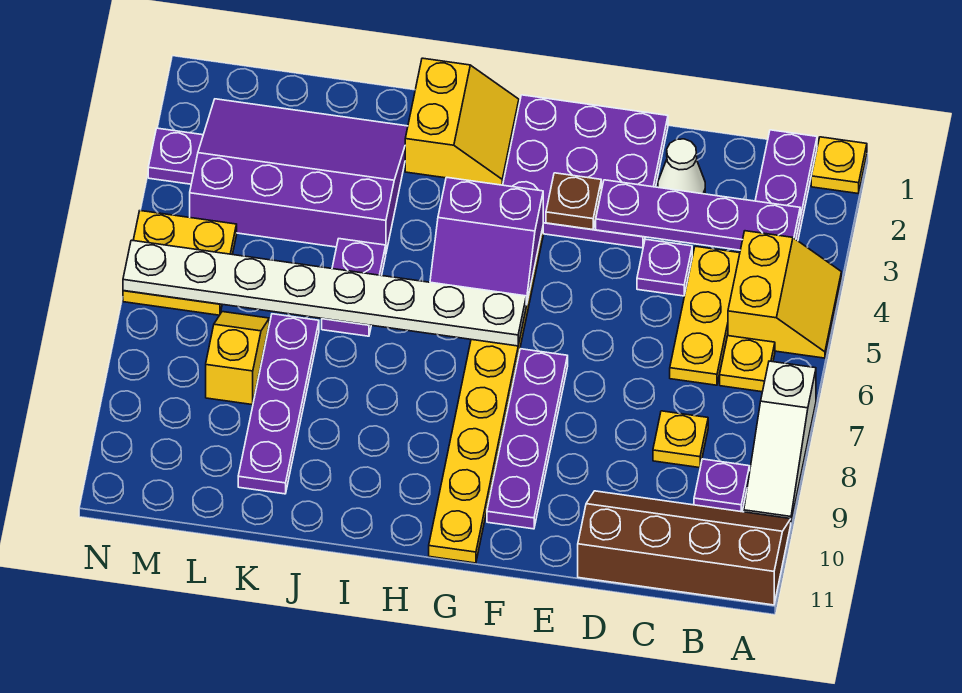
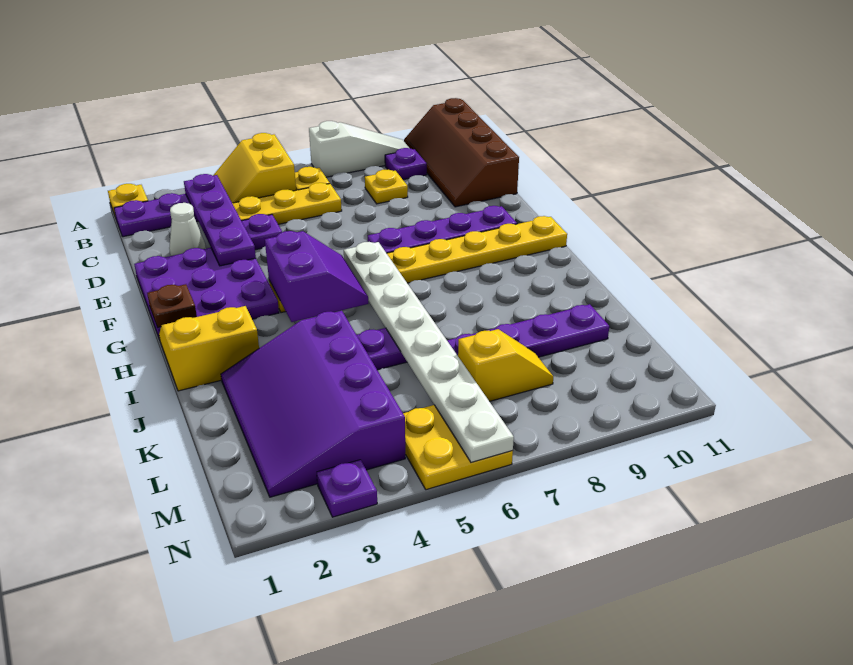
yellow slope A4:B5 level 1 top B -> yellow slope A4:B5 level 1 top 5
brown plate F3 level 2 -> brown plate G1 level 2
yellow slope L7:L8 level 1 top 8 -> yellow slope L7:L8 level 1 top 7

